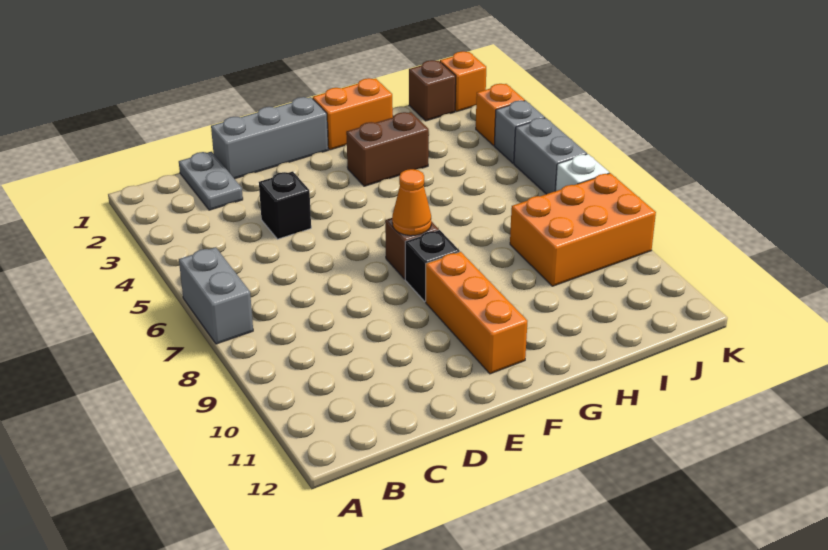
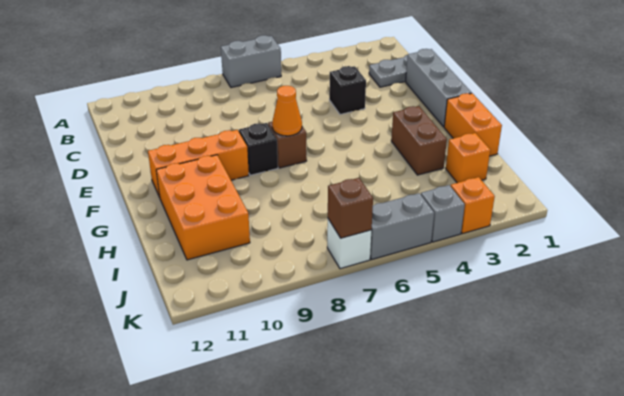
orange brick I8:K9 level 1 -> orange brick G10:I11 level 1
brown brick J1 level 1 -> brown brick K7 level 2
orange brick K1 level 1 -> orange brick I2 level 1

